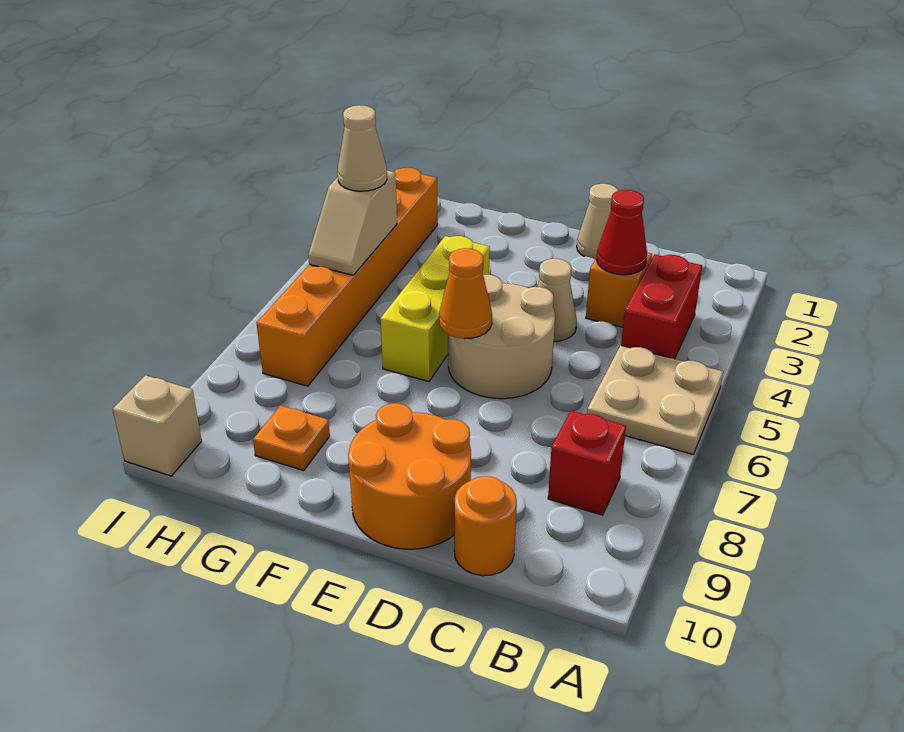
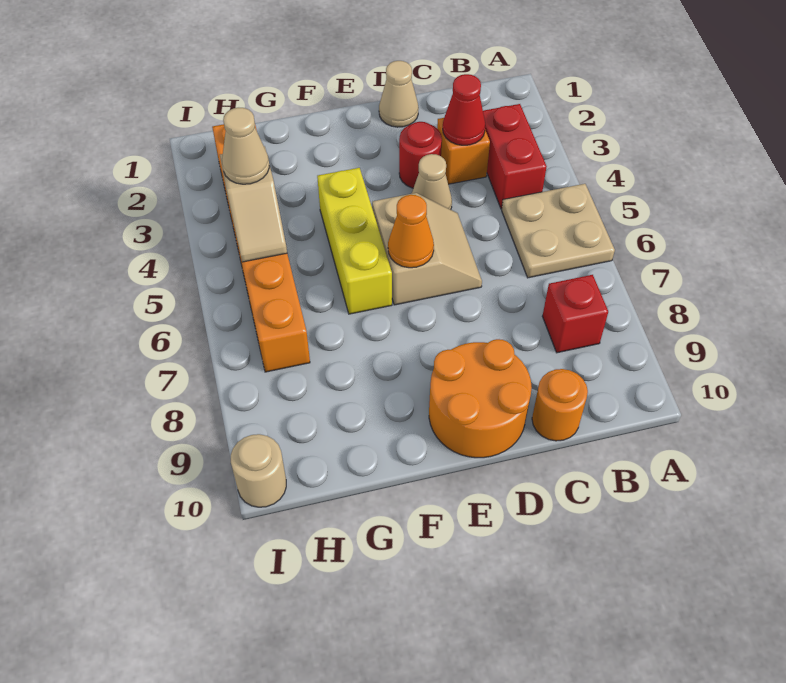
none -> red round brick D3 level 1
tan round brick D5:E6 level 1 -> tan slope D5:E6 level 1 top E
orange plate G9 level 1 -> none
tan brick I10 level 1 -> tan round brick I10 level 1

